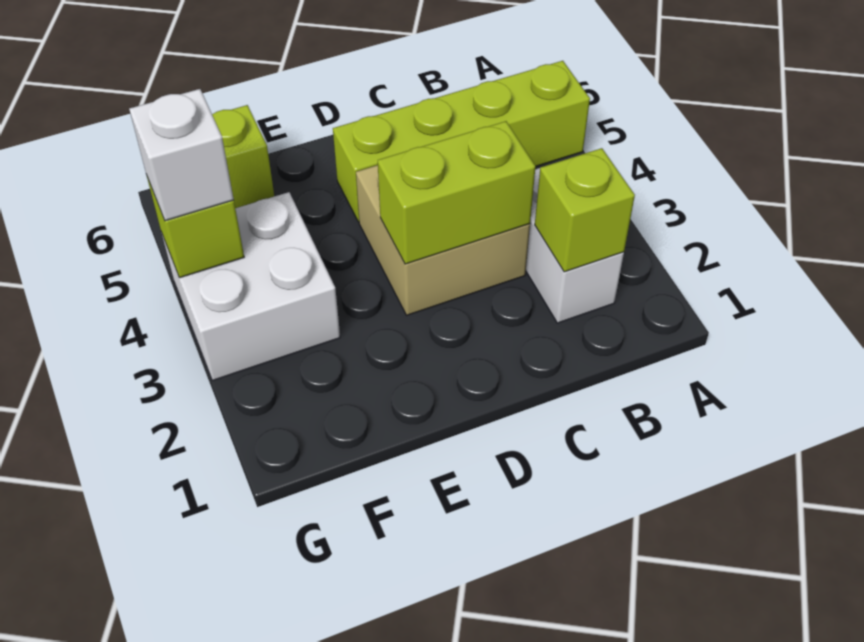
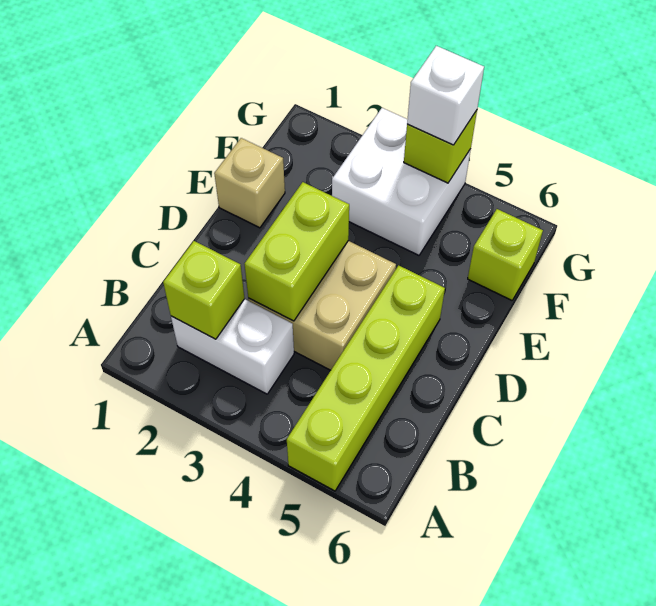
none -> tan brick E1 level 1

